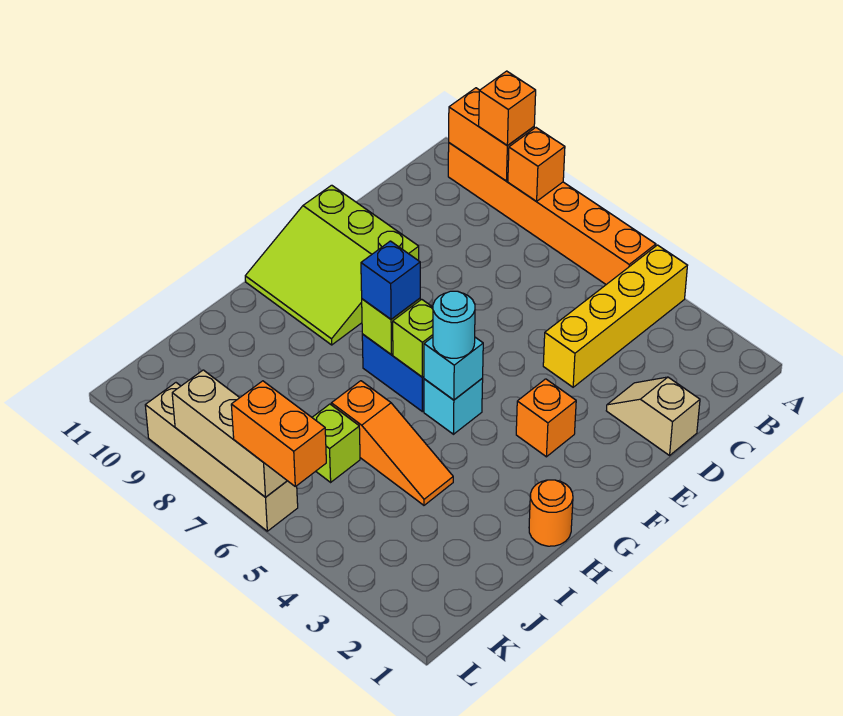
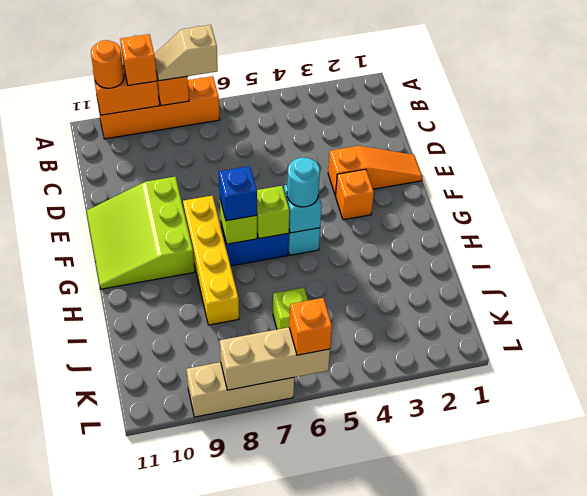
yellow brick A4:D4 level 1 -> yellow brick F8:I8 level 1
orange brick A5:A10 level 1 -> orange brick A7:A10 level 1
tan slope D1:D2 level 1 top 1 -> tan slope A7:A8 level 3 top 7
lime slope E9:G11 level 1 top E -> lime slope E9:G11 level 1 top 9
orange round brick H1 level 1 -> orange round brick A10 level 3
orange slope I4:I6 level 1 top 6 -> orange slope E1:E3 level 1 top 3
orange brick L5:L6 level 3 -> orange brick L6 level 3
tan brick L6:L9 level 1 -> tan brick L7:L9 level 1

